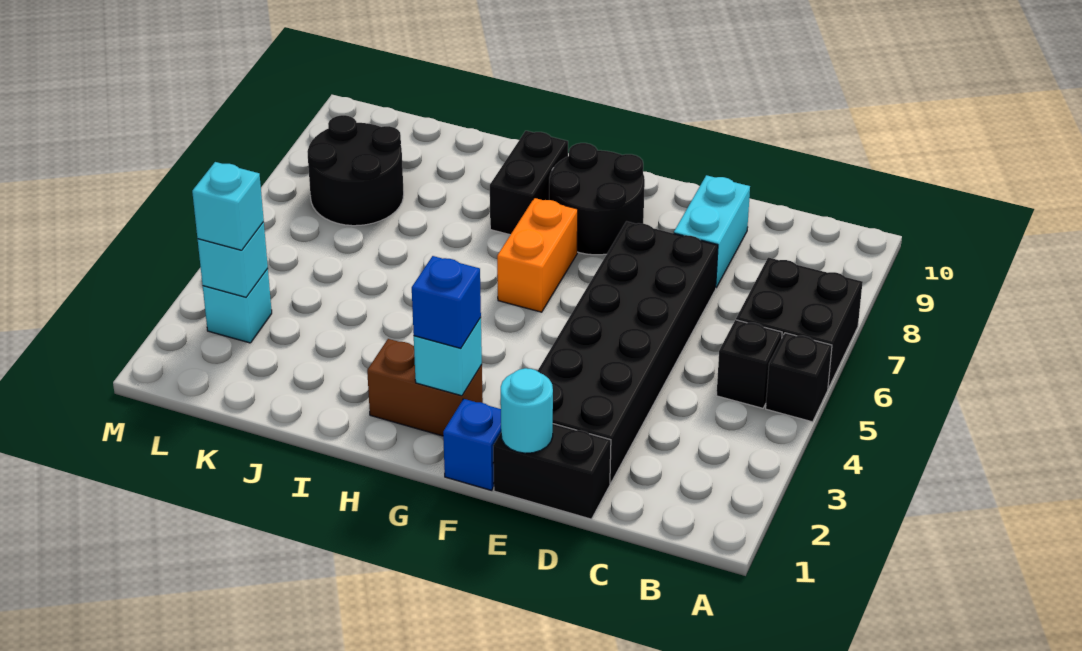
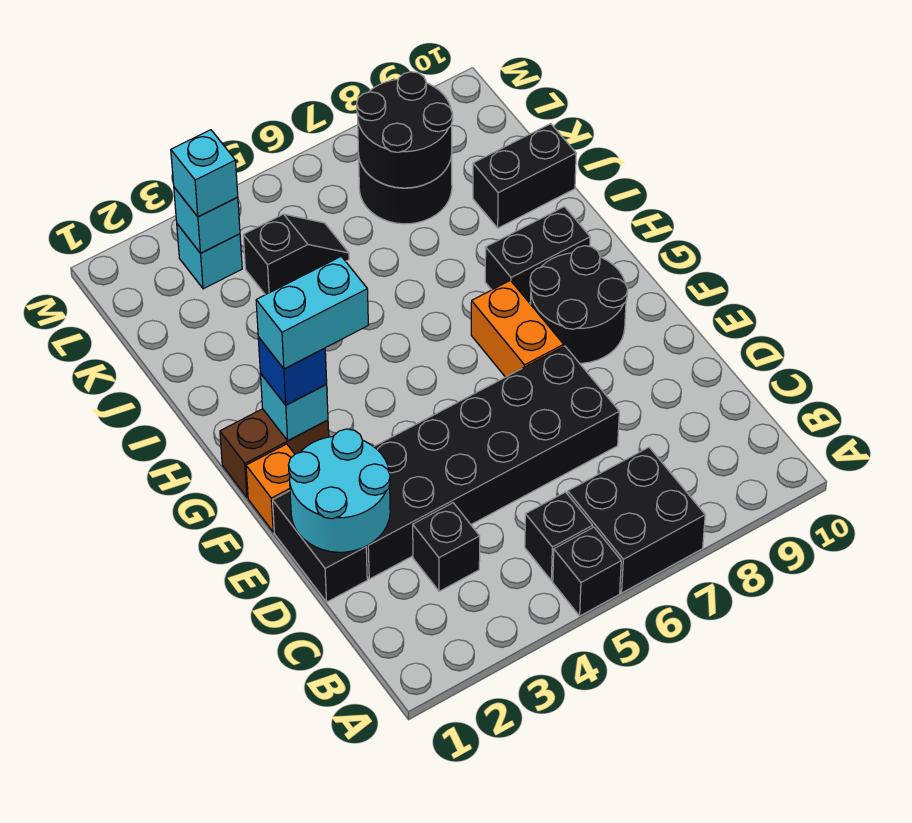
none -> black brick C3 level 1
cyan brick D8:D9 level 1 -> cyan brick G2:G3 level 4
cyan round brick E1 level 2 -> cyan round brick D1:E2 level 2
blue brick F1 level 1 -> orange brick F1 level 1
brown brick G2:H2 level 1 -> brown brick G1:G2 level 1
orange brick G6:G7 level 1 -> orange brick F7:G7 level 1
none -> black brick J9:J10 level 1
none -> black slope K4:K5 level 1 top 4
none -> black round brick K7:L8 level 2

